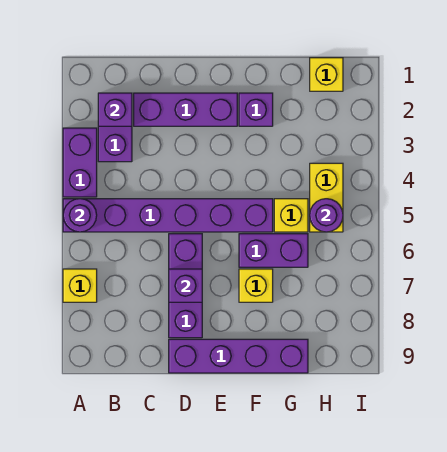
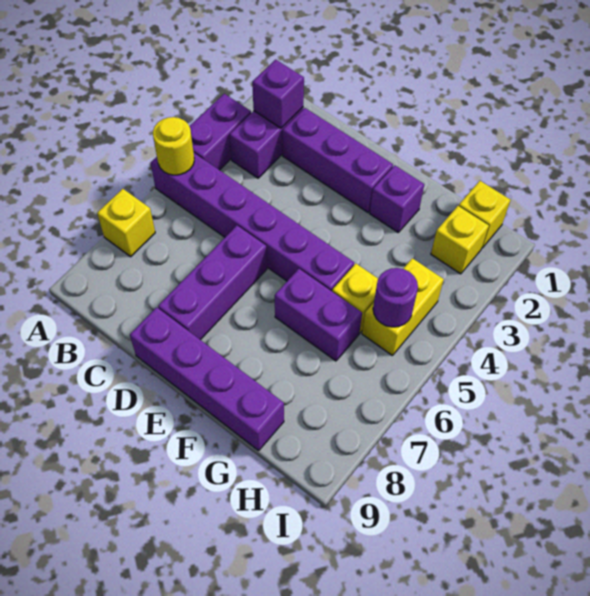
purple round brick A5 level 2 -> yellow round brick A5 level 2
purple brick D7 level 2 -> none
yellow brick F7 level 1 -> yellow brick H2 level 1

